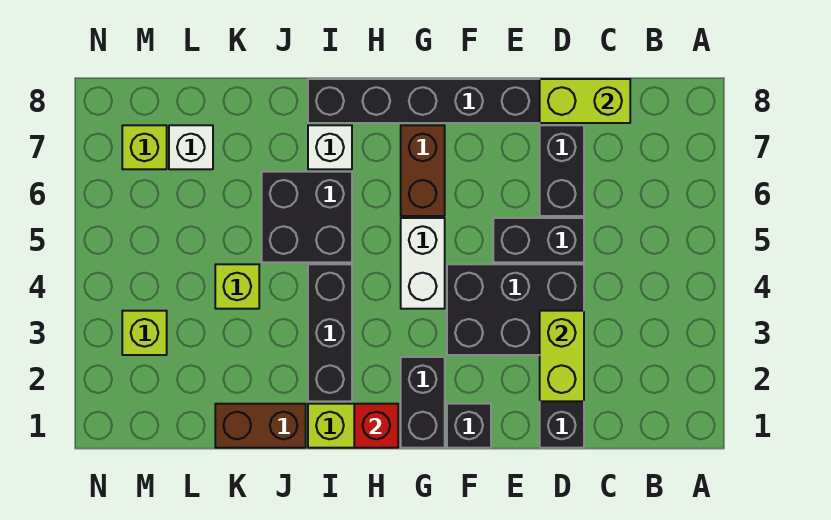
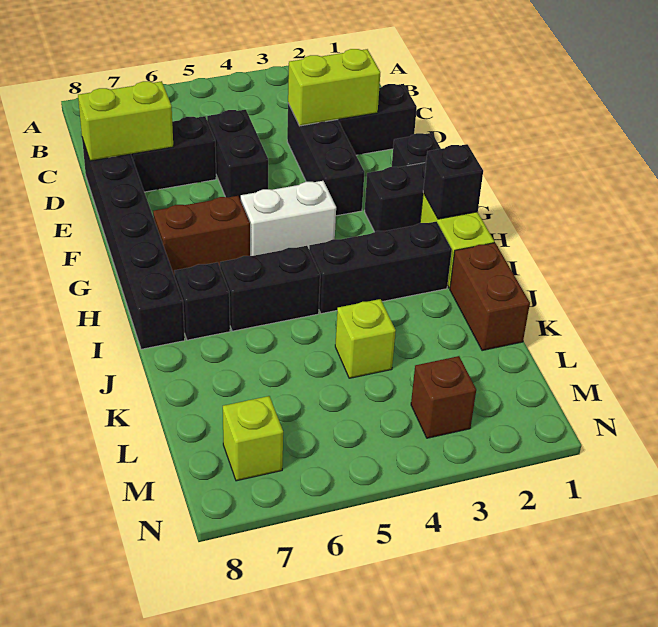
lime brick C8:D8 level 2 -> lime brick D7:D8 level 2
black brick D3:F4 level 1 -> black brick D3:F3 level 1
red brick H1 level 2 -> black brick H1 level 2
black brick I5:J6 level 1 -> black brick I5:I6 level 1
white brick I7 level 1 -> black brick I7 level 1
white brick L7 level 1 -> none
lime brick M3 level 1 -> brown brick M3 level 1

